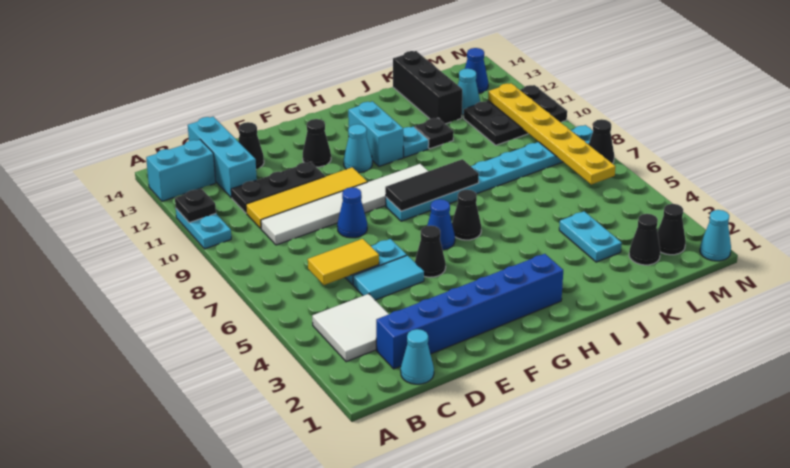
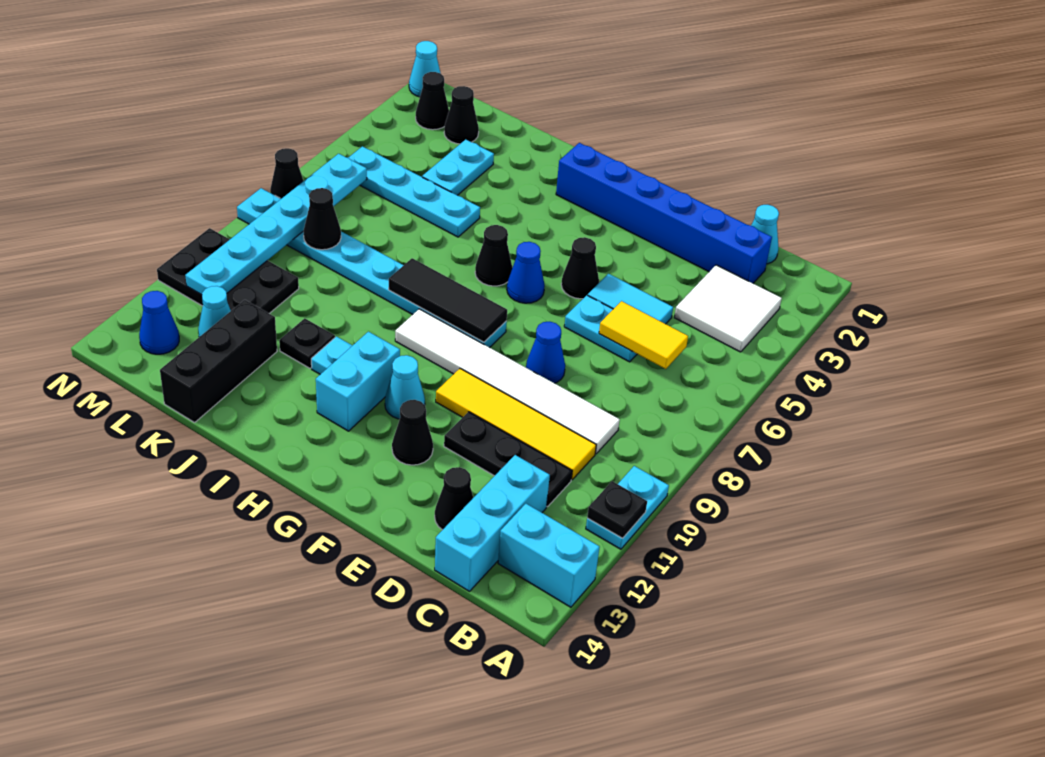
none -> cyan plate J5:M5 level 1
none -> black cone L8 level 2
yellow plate M6:M11 level 2 -> cyan plate M6:M11 level 2

